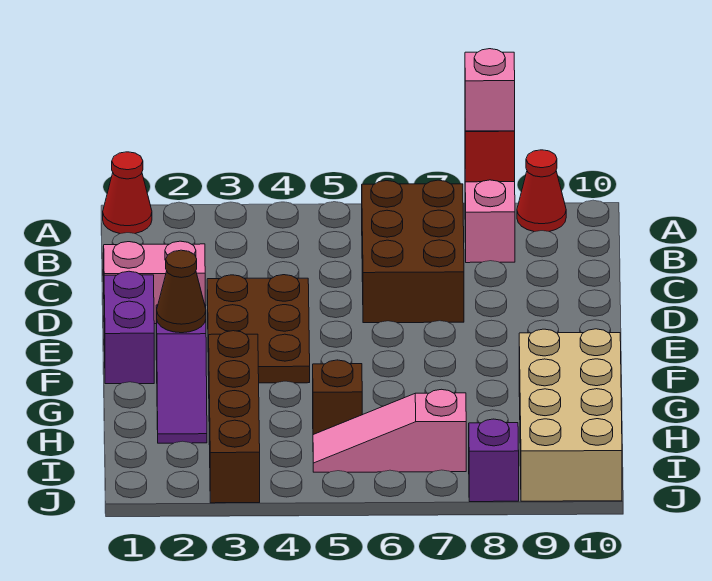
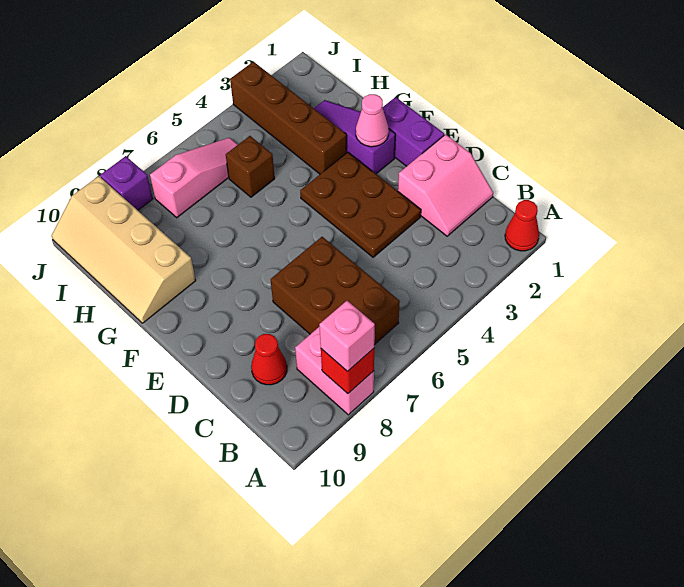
red cone A9 level 1 -> red cone C9 level 1
brown cone F2 level 2 -> pink cone F2 level 2
tan brick G9:J10 level 1 -> tan slope G9:J10 level 1 top 9

